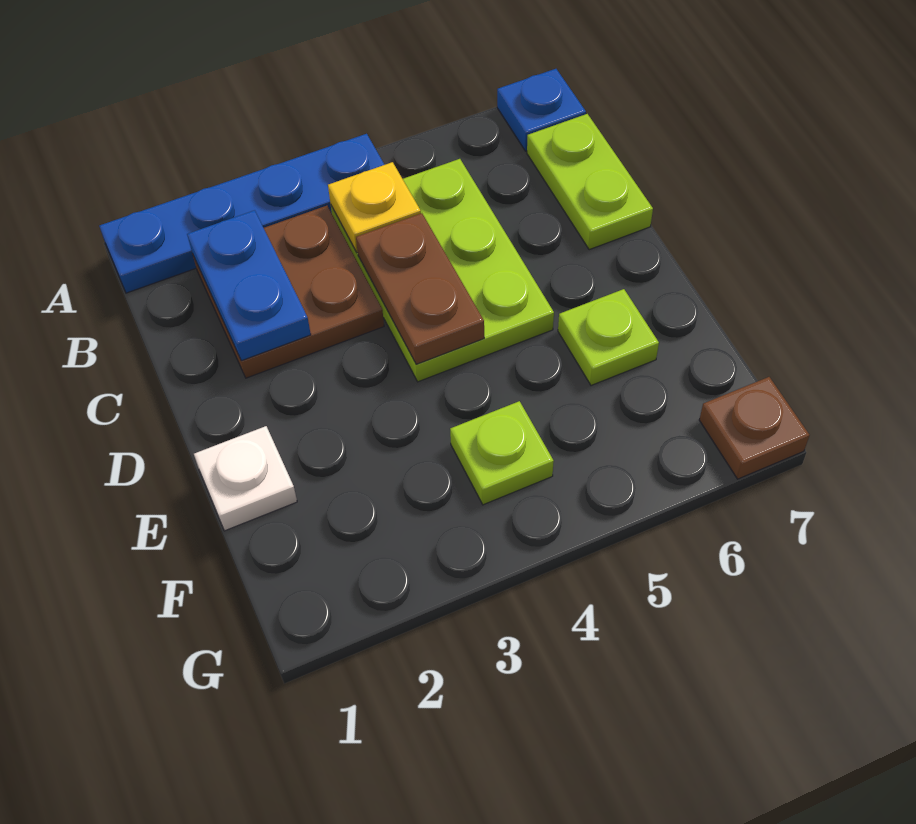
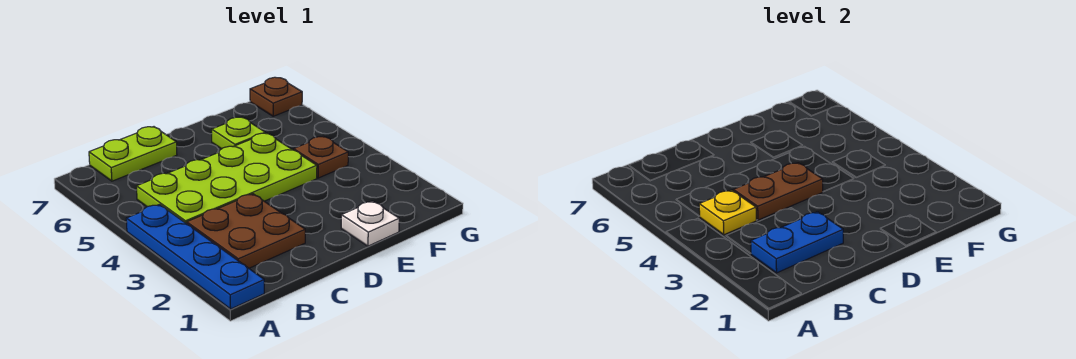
blue plate A7 level 1 -> none
lime plate B4:D5 level 1 -> lime plate B4:E5 level 1
lime plate F4 level 1 -> brown plate F4 level 1

